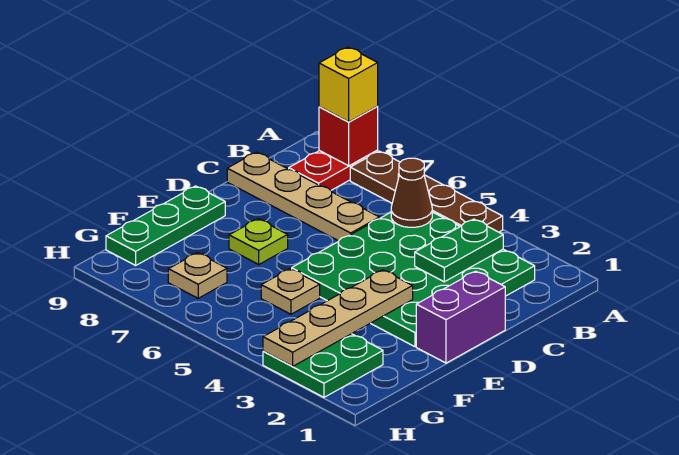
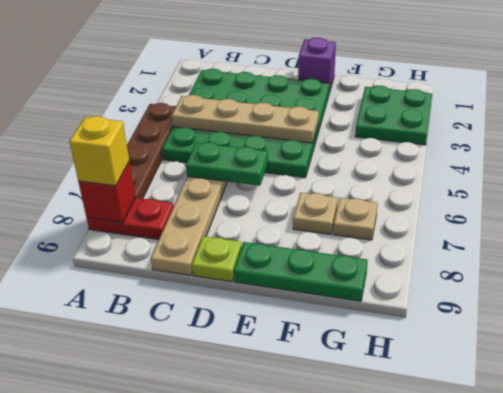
green plate B3:C3 level 2 -> green plate C6:D6 level 2
brown cone B5 level 2 -> none
purple brick D1:E1 level 1 -> purple brick E1 level 1
tan plate E3:H3 level 2 -> tan plate B4:E4 level 2
lime plate E7 level 1 -> lime plate D9 level 1
tan plate F5 level 1 -> tan plate F7 level 1

